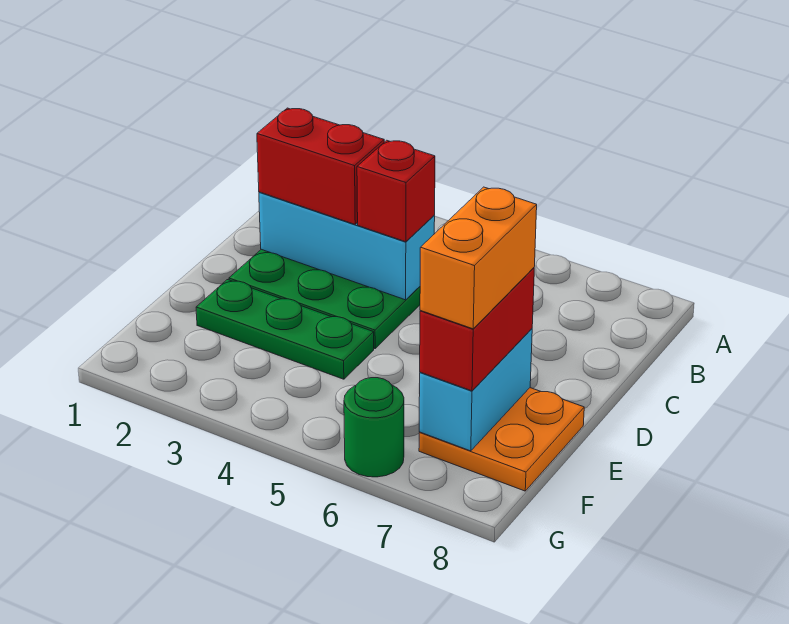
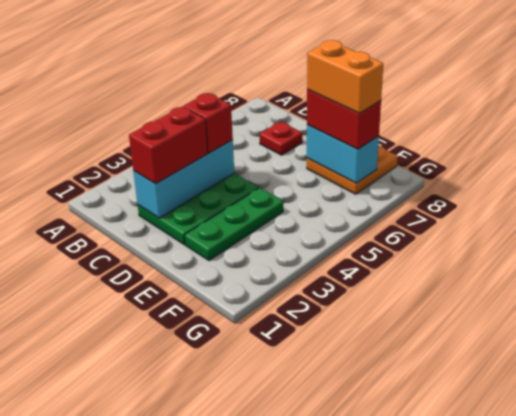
none -> red plate C7 level 1
green round brick G6 level 1 -> none

